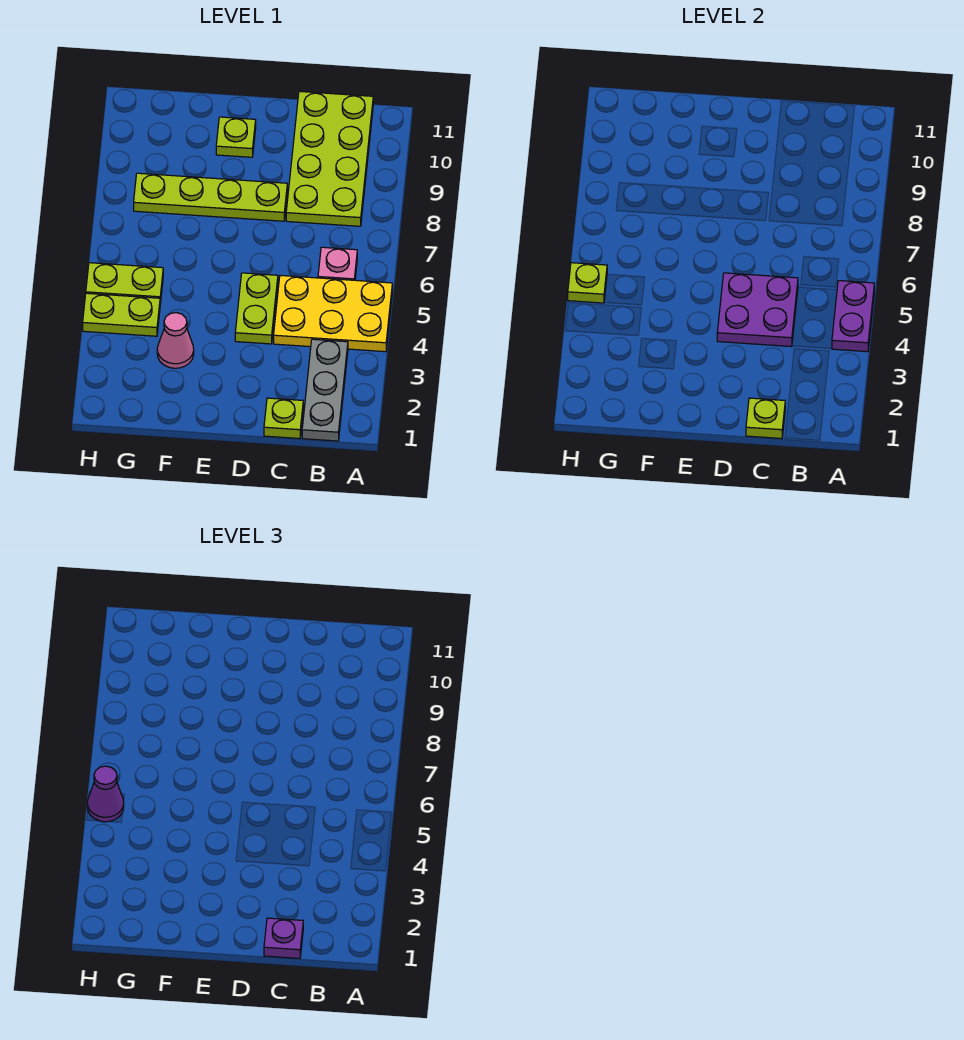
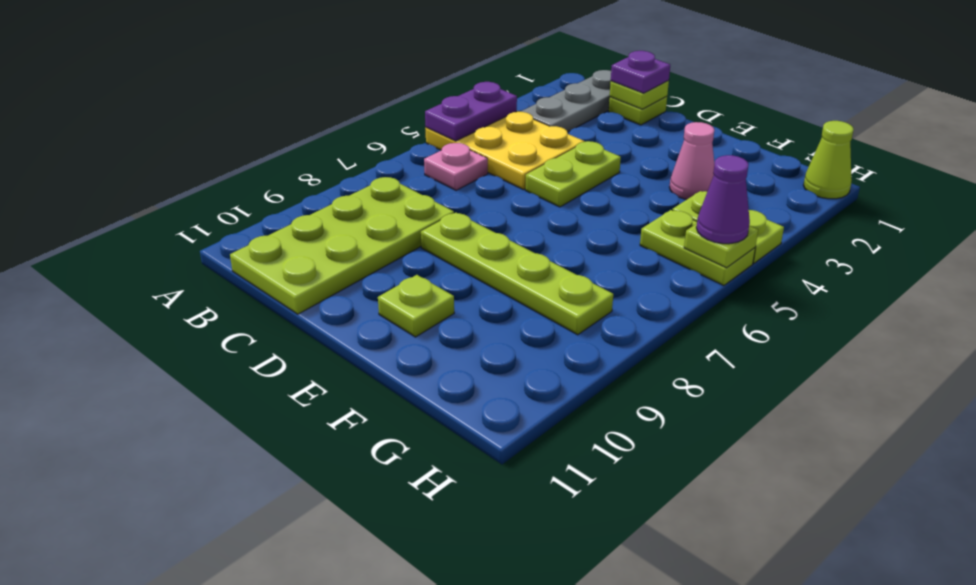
purple plate C4:D5 level 2 -> none
none -> lime cone H1 level 1

